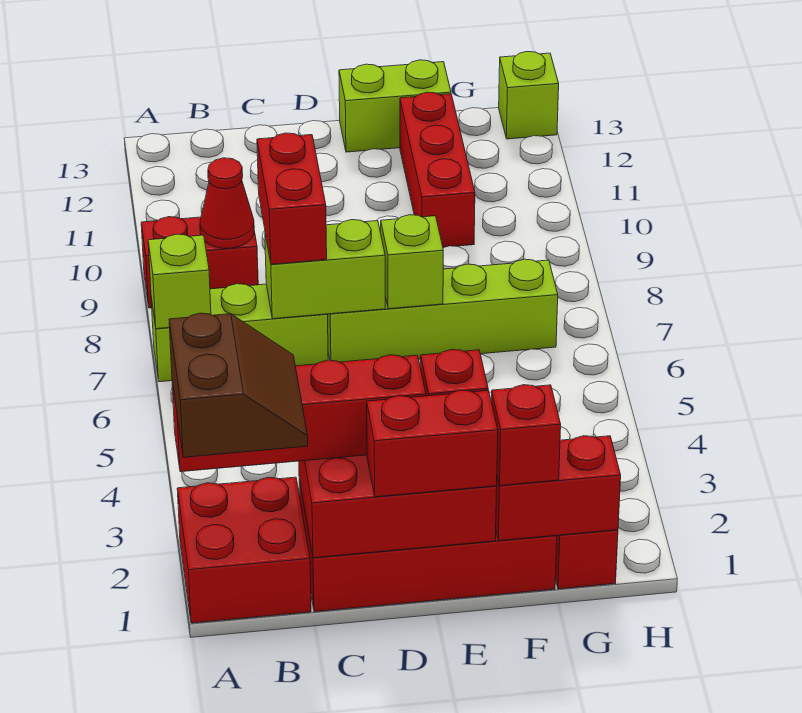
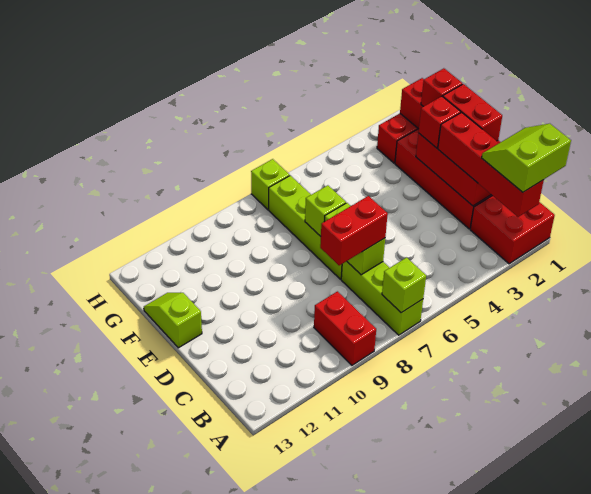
brown slope A1:B2 level 4 top A -> lime slope A1:B2 level 4 top A
red cone B9 level 2 -> none
lime brick E13:F13 level 1 -> lime slope E13:F13 level 1 top E
red brick F10:F12 level 1 -> none
lime brick H13 level 1 -> lime brick H7 level 1

